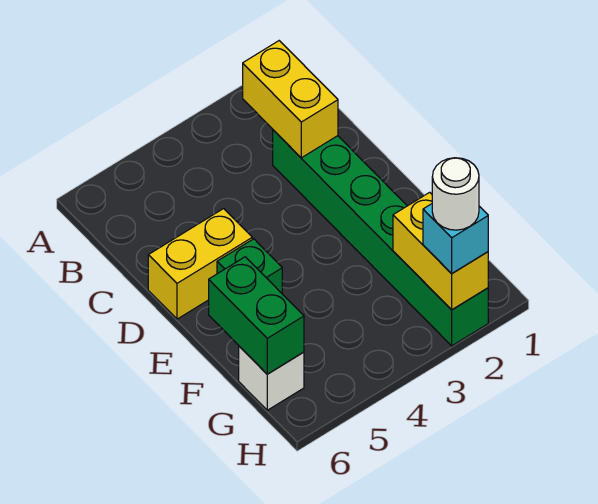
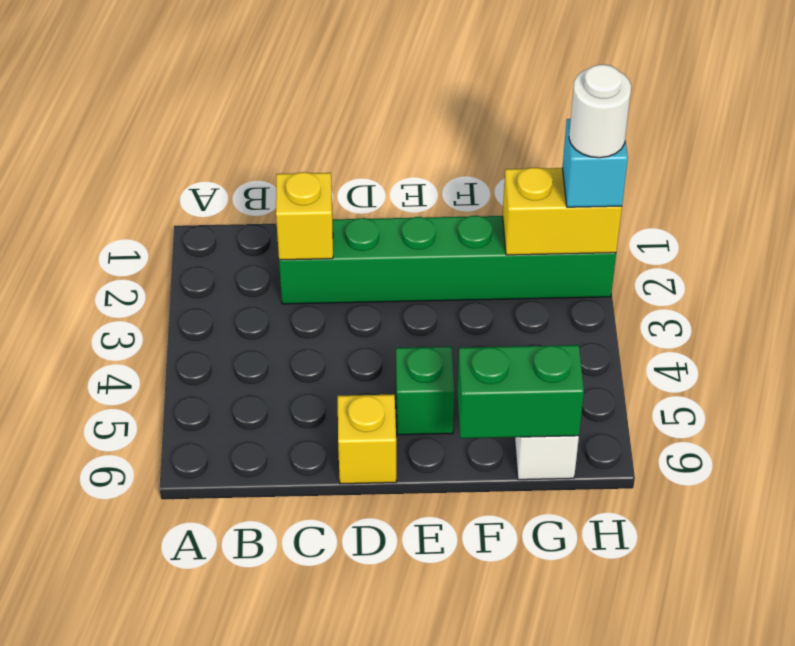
yellow brick B2:C2 level 2 -> yellow brick C2 level 2
yellow brick D5:D6 level 1 -> yellow brick D6 level 1

